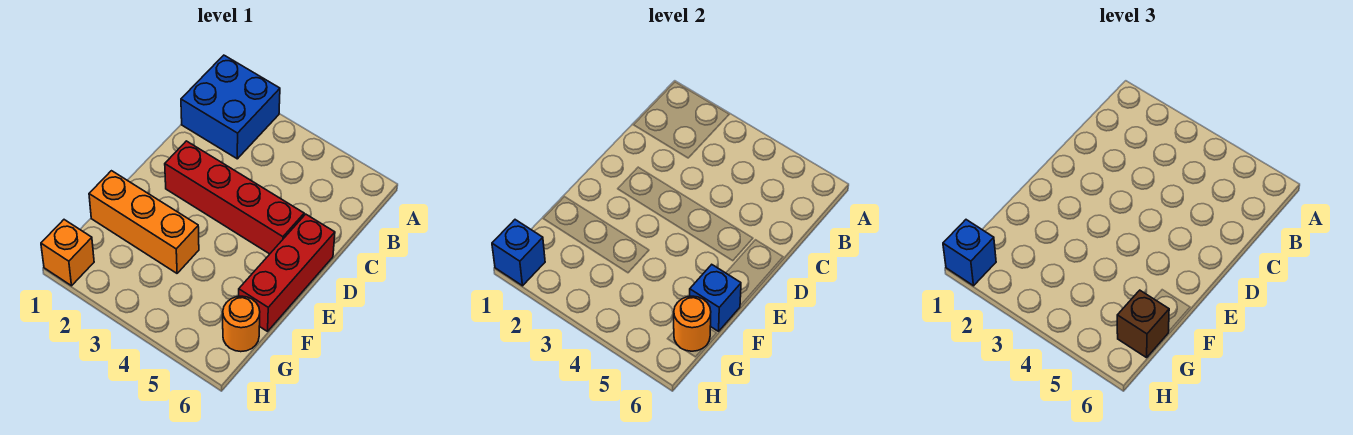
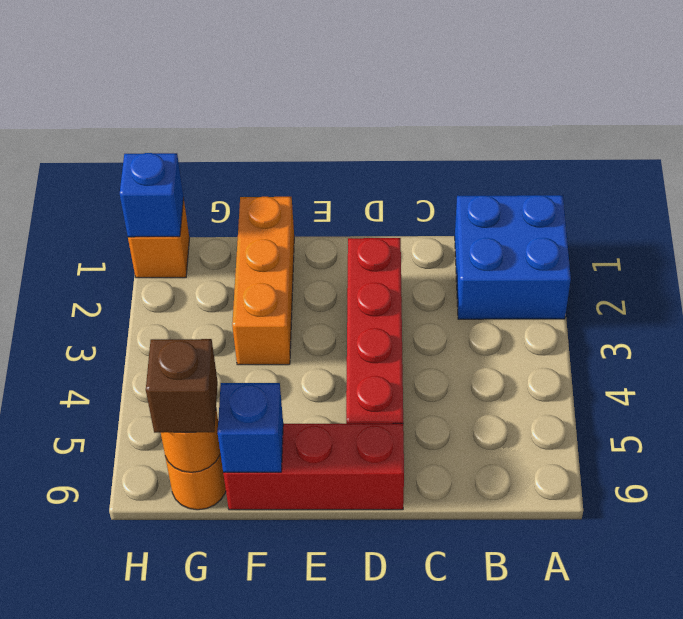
blue brick H1 level 3 -> none

